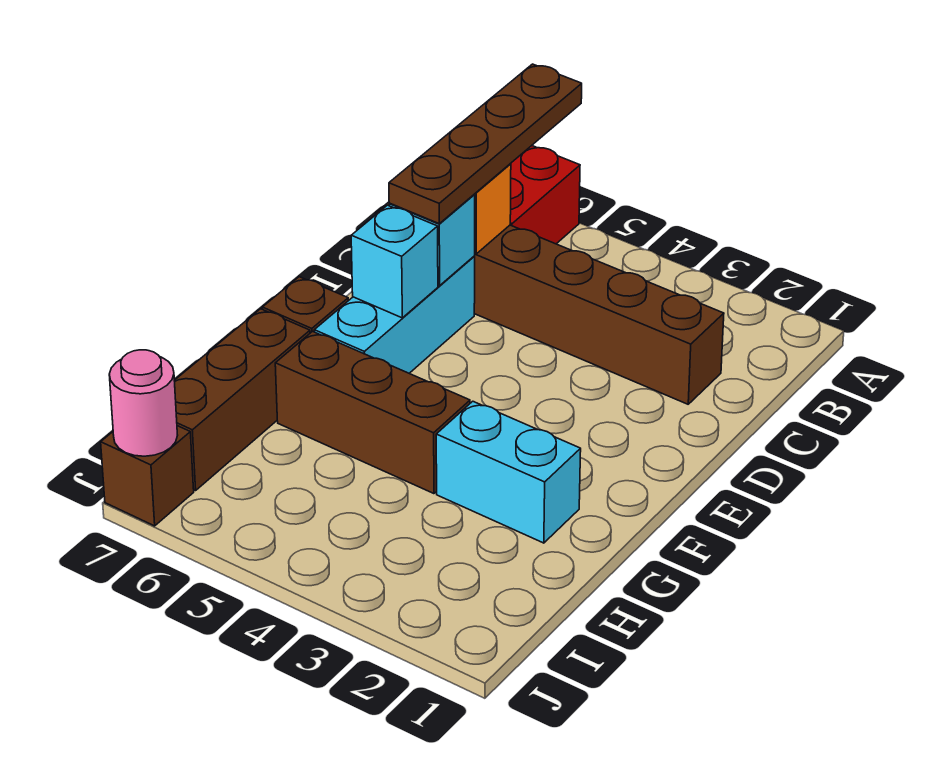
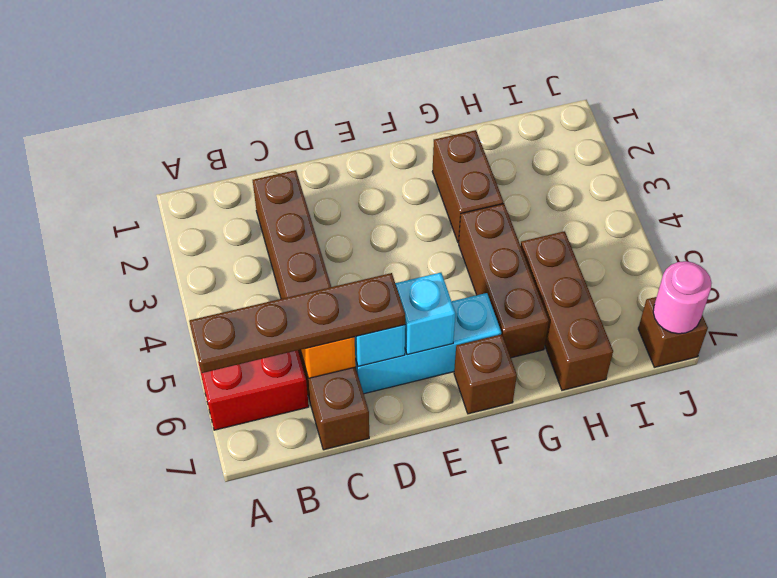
cyan brick G2:G3 level 1 -> brown brick G2:G3 level 1
brown brick G7:I7 level 1 -> brown brick H5:H7 level 1

